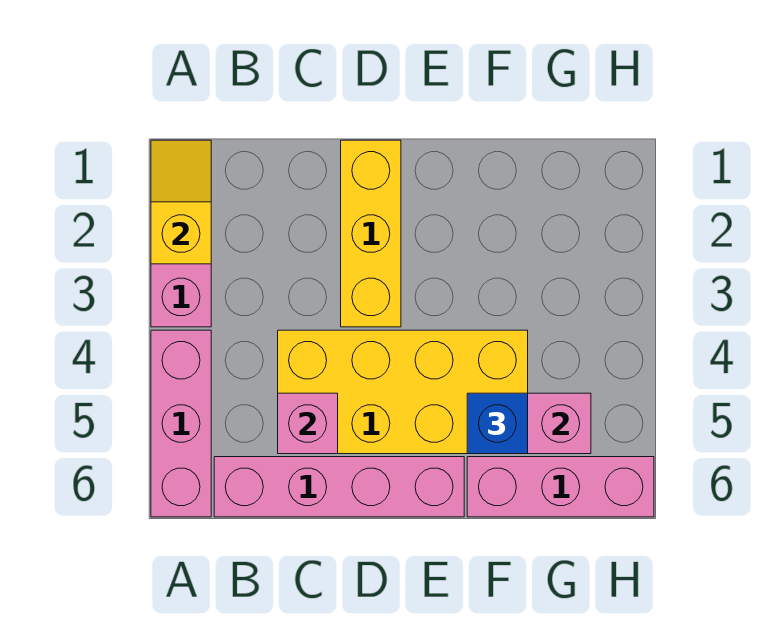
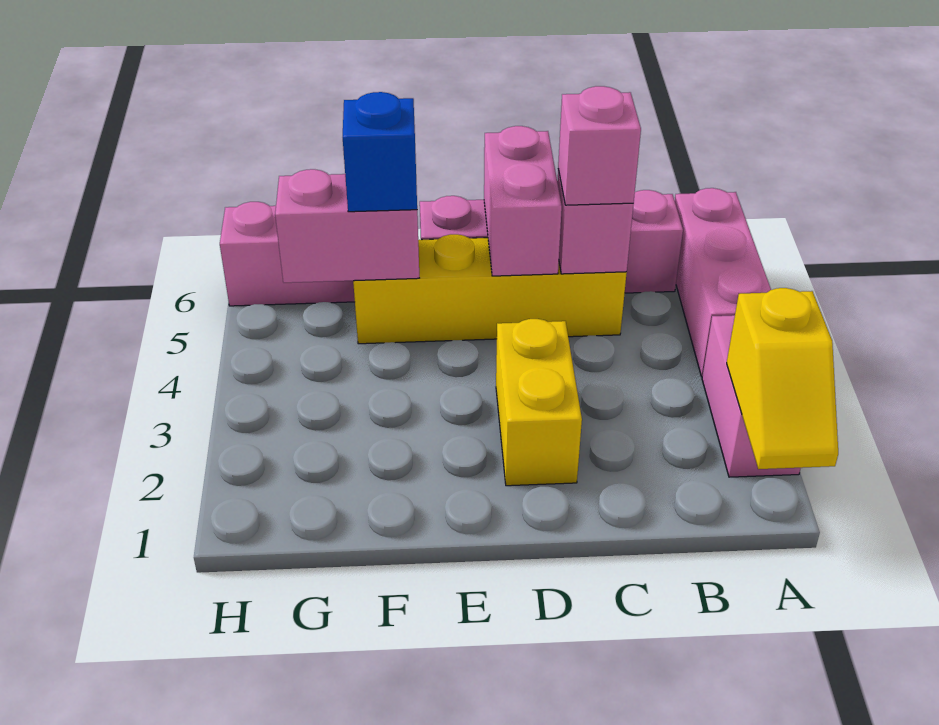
yellow brick C4:F5 level 1 -> yellow brick C5:F5 level 1
none -> pink brick C5 level 3
yellow brick D1:D3 level 1 -> yellow brick D2:D3 level 1
none -> pink brick D5:D6 level 2

